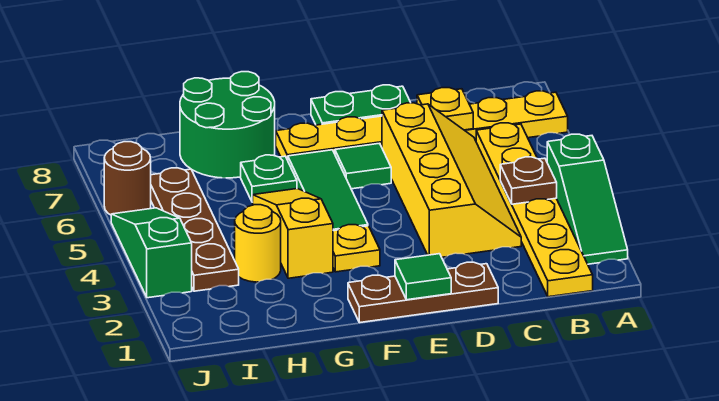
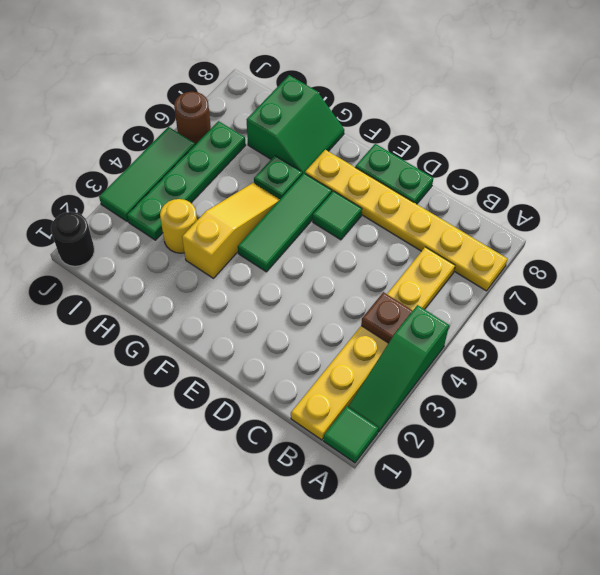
yellow slope C3:D6 level 1 top D -> none
yellow plate C7 level 2 -> none
brown plate D1:F1 level 1 -> none
green tile E1 level 2 -> green tile A1 level 1
yellow plate F3 level 1 -> none
green round brick G7:H8 level 1 -> green slope G7:H8 level 1 top H
brown plate I3:I6 level 1 -> green plate I3:I6 level 1
none -> black round brick J1 level 1
green slope J3:J5 level 1 top 3 -> green tile J3:J5 level 1

